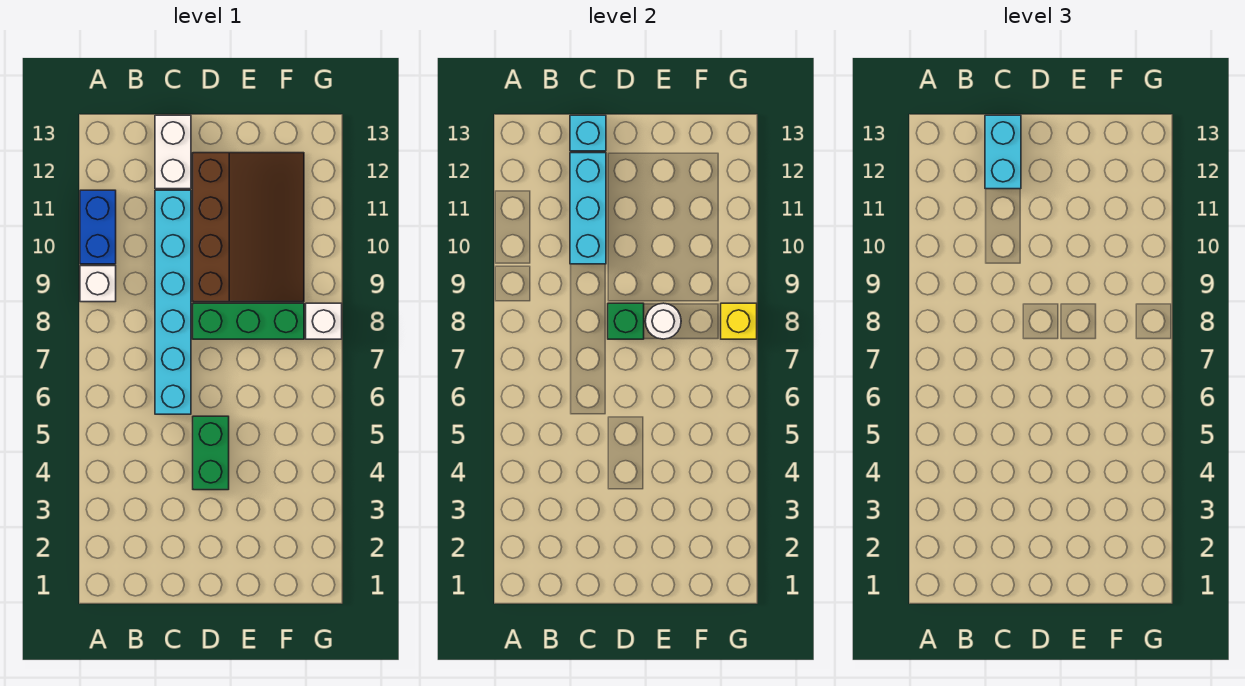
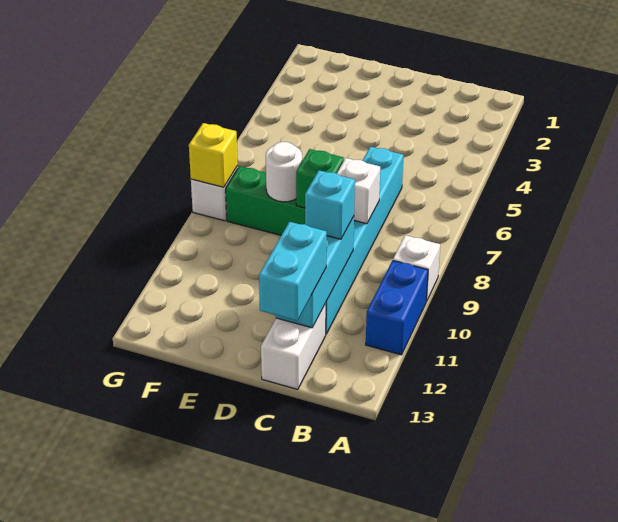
none -> white brick C8 level 2
cyan brick C13 level 2 -> cyan brick C10 level 3
green brick D4:D5 level 1 -> none
brown slope D9:F12 level 1 top D -> none

